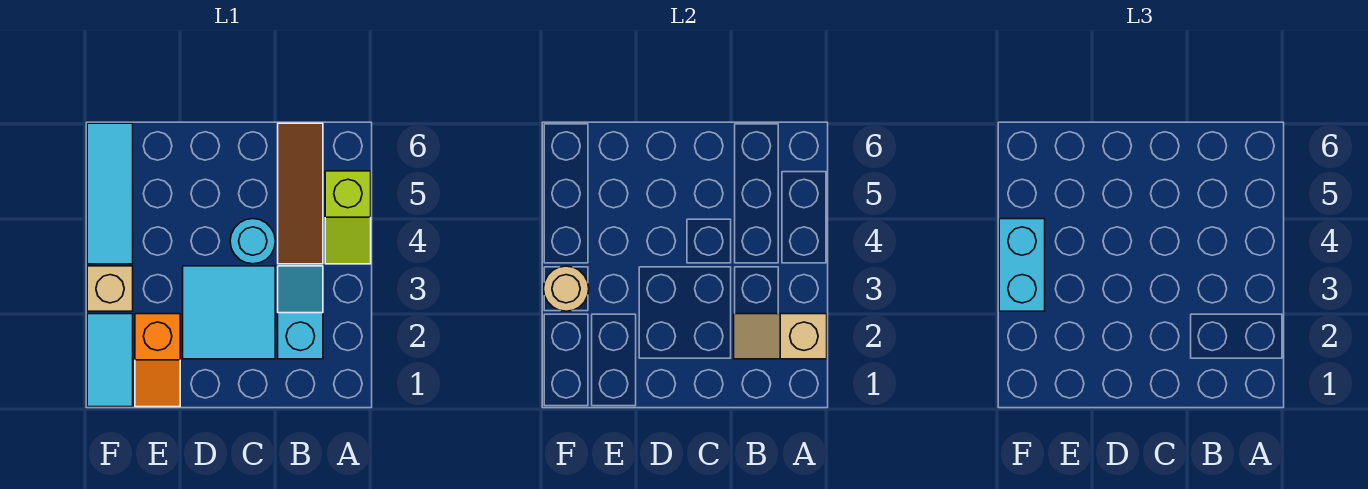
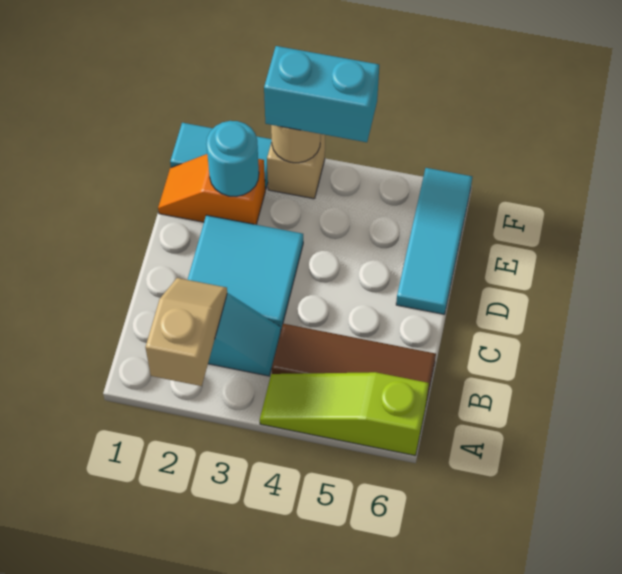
lime slope A4:A5 level 1 top 5 -> lime slope A4:A6 level 1 top 6
cyan round brick C4 level 1 -> cyan round brick E2 level 2
cyan tile F4:F6 level 1 -> cyan tile D6:F6 level 1

